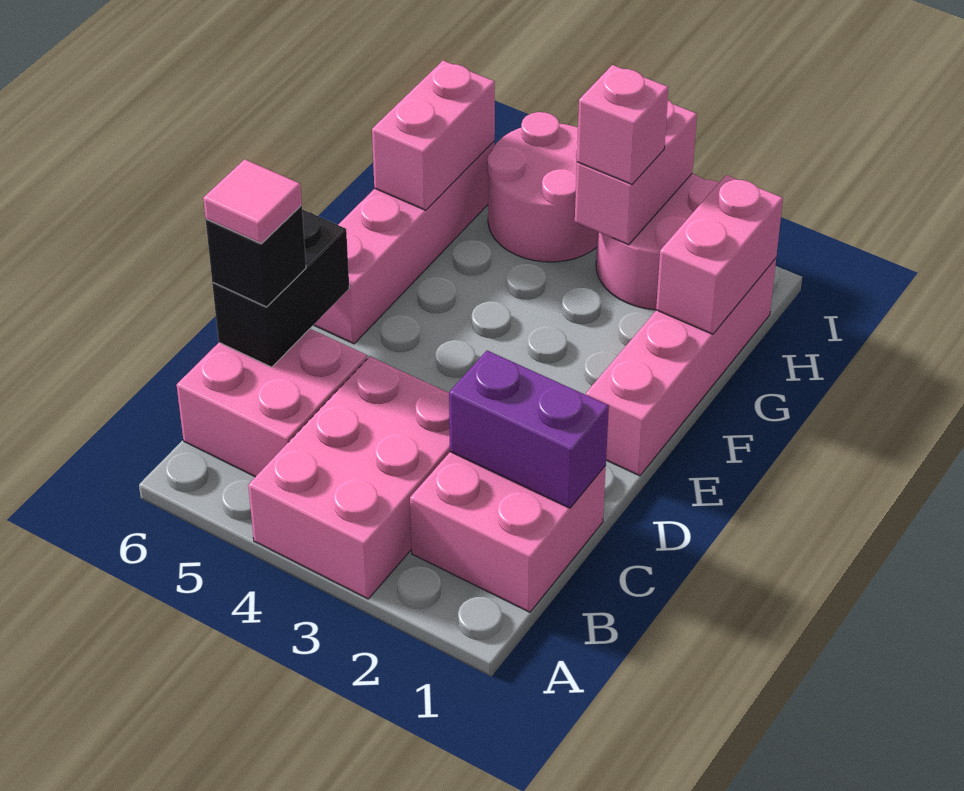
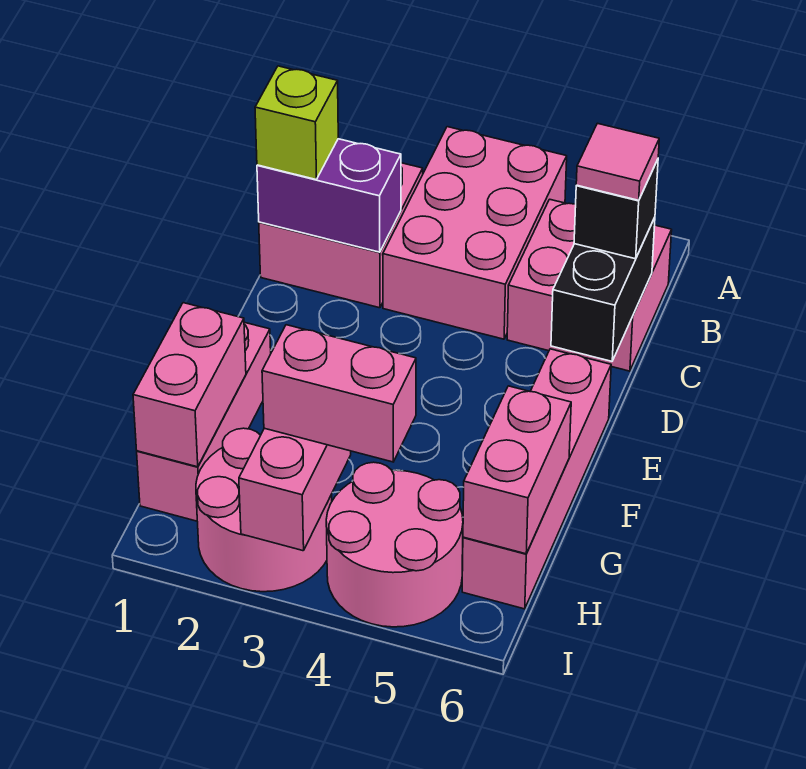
none -> lime brick C1 level 3
pink brick E1:H1 level 1 -> pink brick F1:H1 level 1
pink brick H3 level 3 -> pink brick H3:H4 level 3

